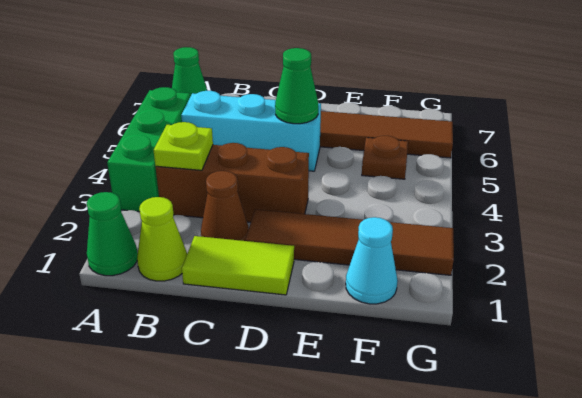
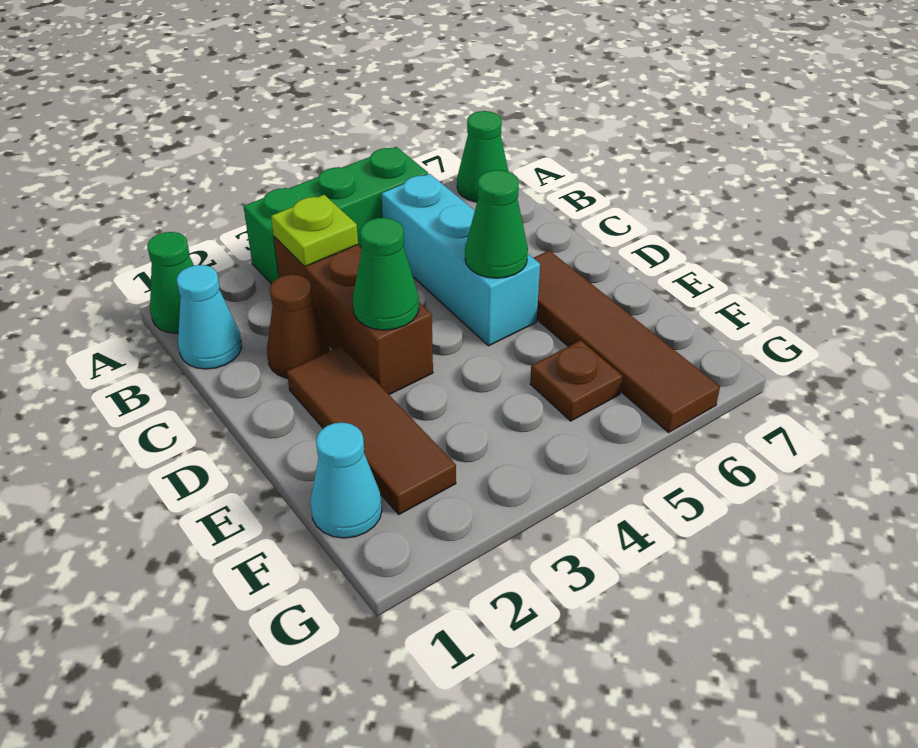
lime cone B1 level 1 -> cyan cone B1 level 1
lime tile C1:D1 level 1 -> none
brown tile D2:G2 level 1 -> brown tile D2:F2 level 1
none -> green cone D3 level 2

